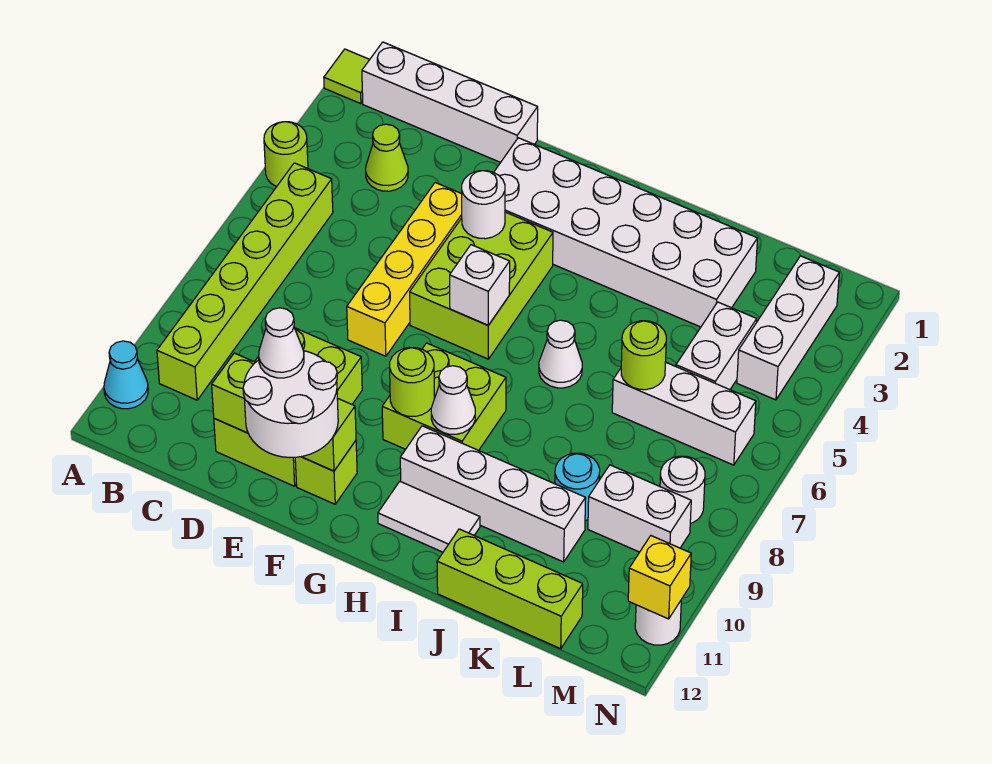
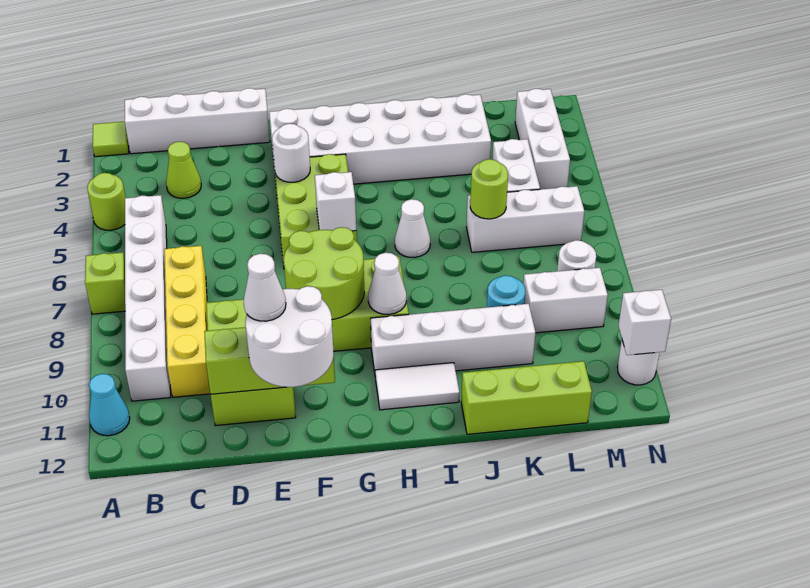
lime brick B5:B10 level 1 -> white brick B5:B10 level 1
yellow brick E4:E7 level 1 -> yellow brick C7:C10 level 1
lime brick F11 level 1 -> lime brick A7 level 1
lime round brick G9 level 2 -> lime round brick F8:G9 level 2
yellow brick N11 level 2 -> white brick N11 level 2

